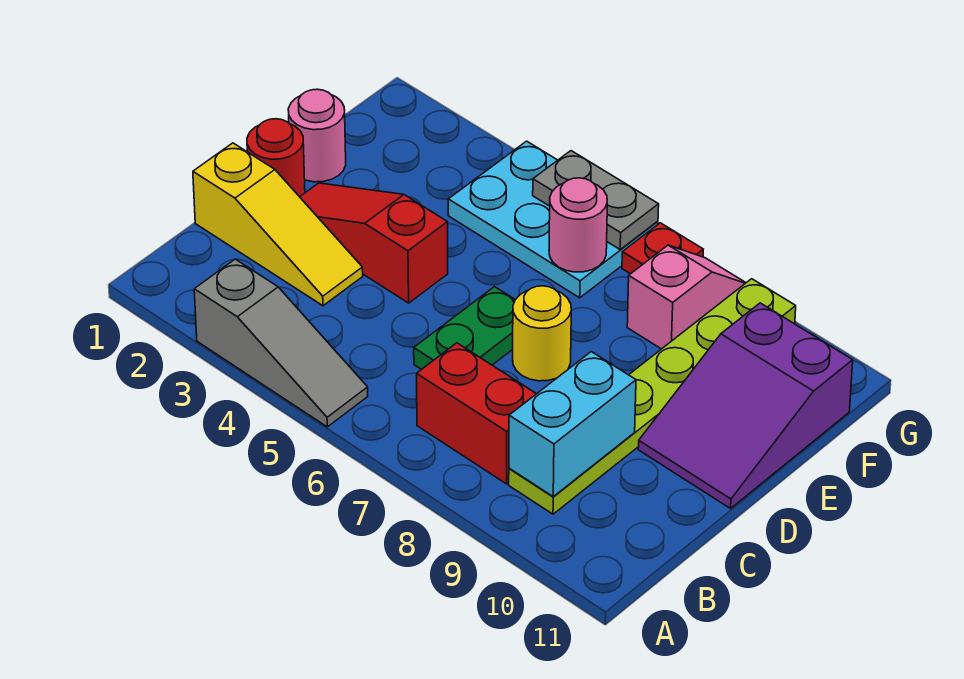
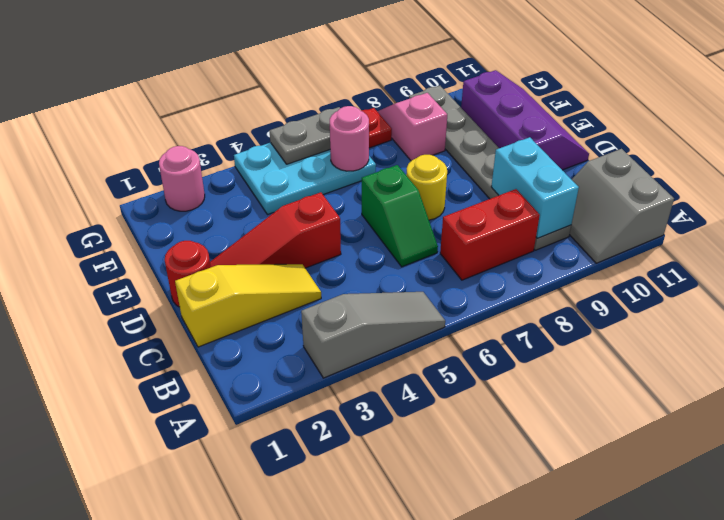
none -> grey slope A10:B11 level 1 top 11
lime plate B9:G9 level 1 -> grey plate B9:G9 level 1
green plate C6:D6 level 1 -> green slope C6:D6 level 1 top D
purple slope D10:F11 level 1 top F -> purple slope D10:F11 level 1 top 10
pink round brick E1 level 1 -> pink round brick G2 level 1

